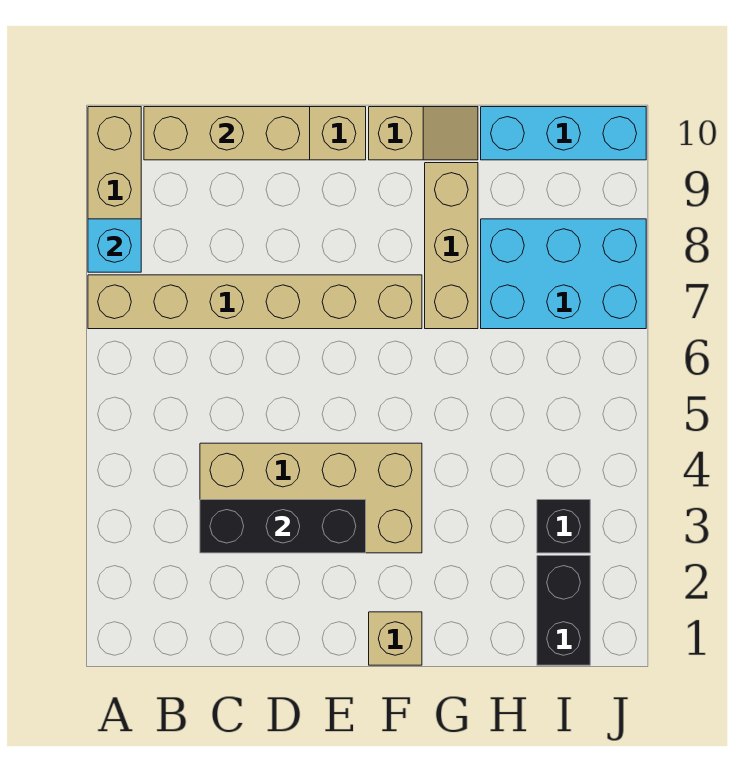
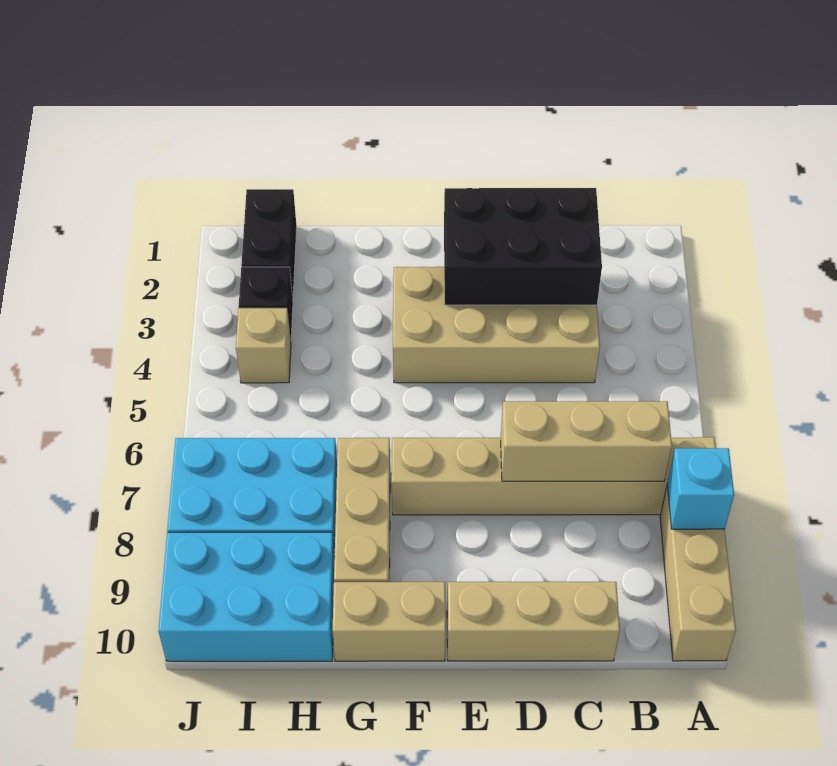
tan brick B10:D10 level 2 -> tan brick B7:D7 level 2
black brick C3:E3 level 2 -> black brick C2:E3 level 2
tan brick F1 level 1 -> tan brick I4 level 1
tan slope F10:G10 level 1 top F -> tan brick F10:G10 level 1
cyan brick H10:J10 level 1 -> cyan brick H9:J10 level 1

